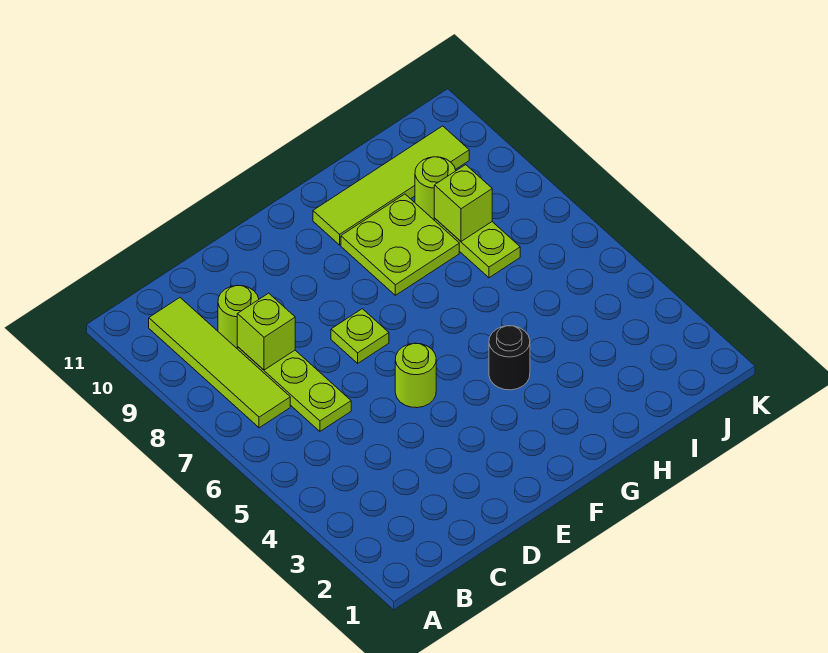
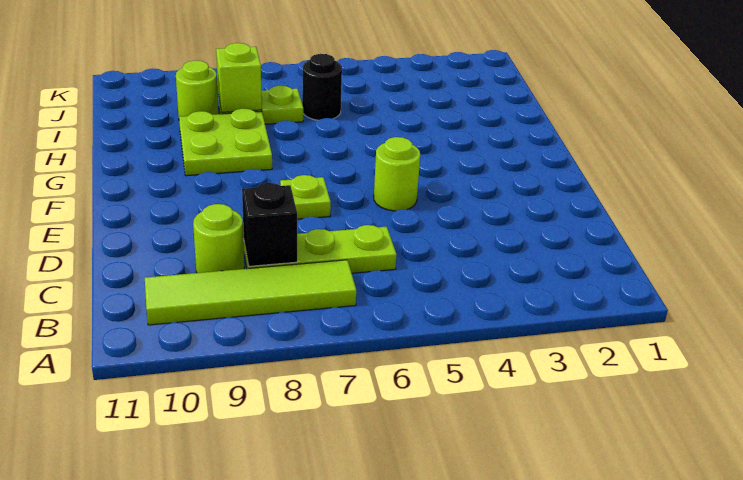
lime brick C8 level 2 -> black brick C8 level 2
black round brick G4 level 1 -> black round brick I6 level 1
lime tile G10:J10 level 1 -> none

